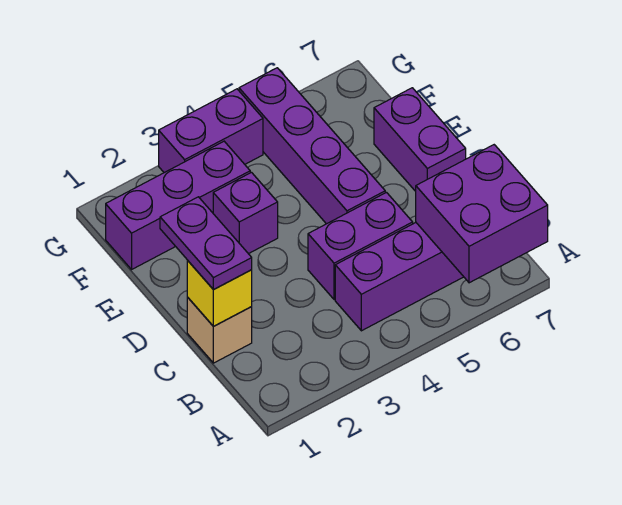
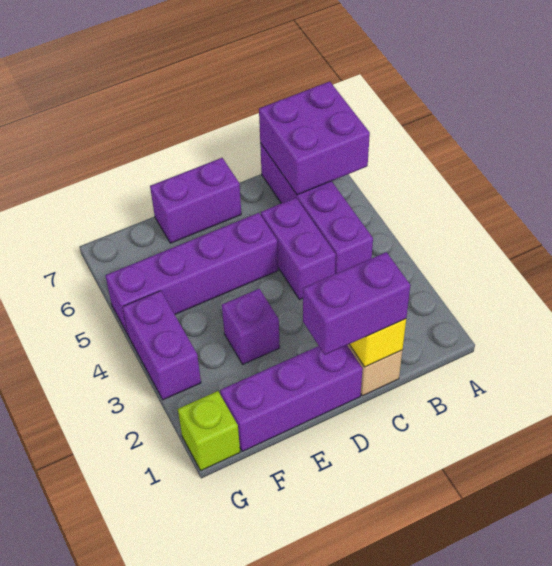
purple plate C1:D1 level 3 -> purple brick C1:D1 level 3
purple brick F1:F3 level 1 -> purple brick D1:F1 level 1
none -> lime brick G1 level 1

